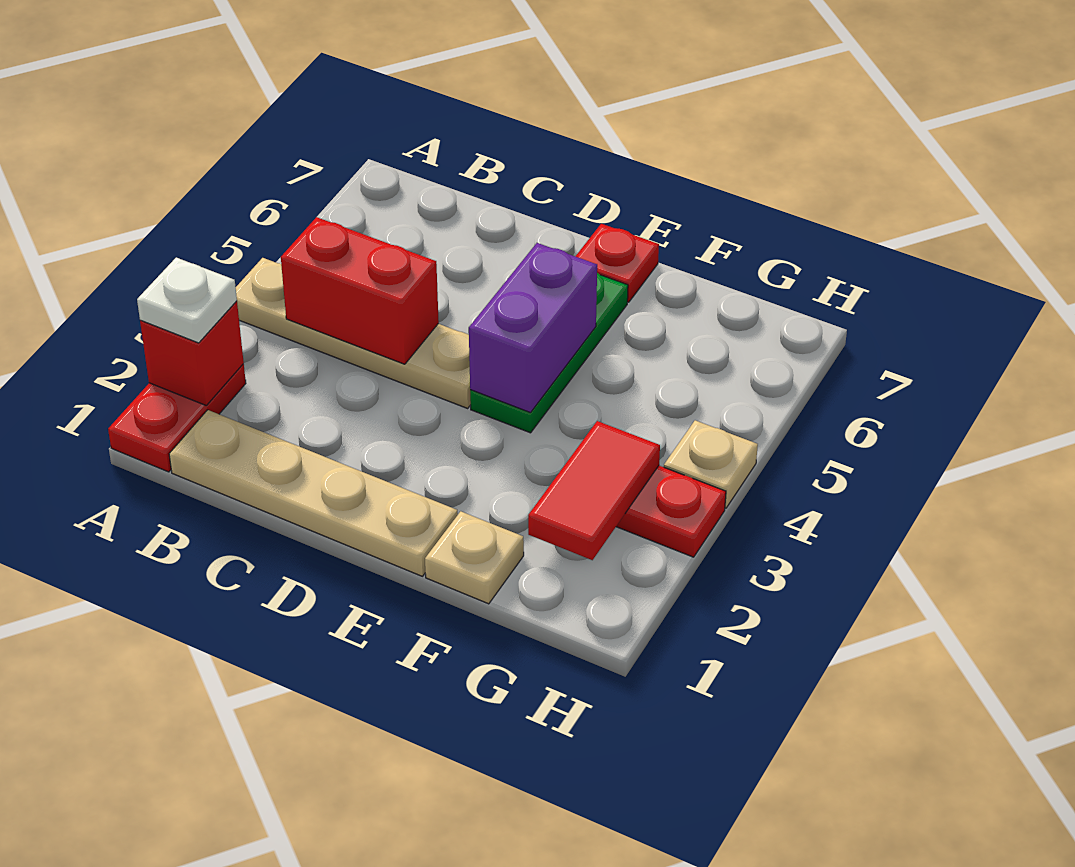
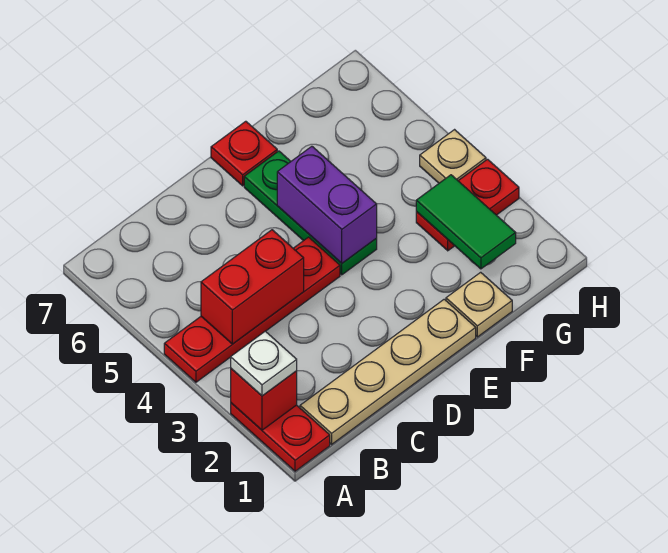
tan plate A4:D4 level 1 -> red plate A4:D4 level 1
red tile G2:G3 level 2 -> green tile G2:G3 level 2

